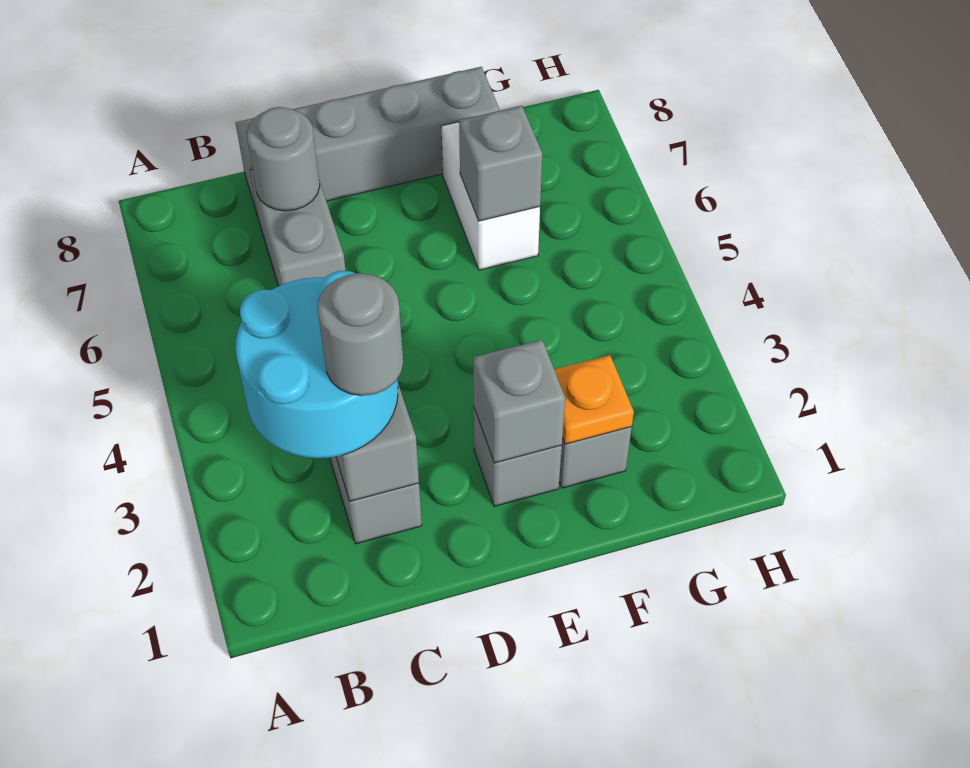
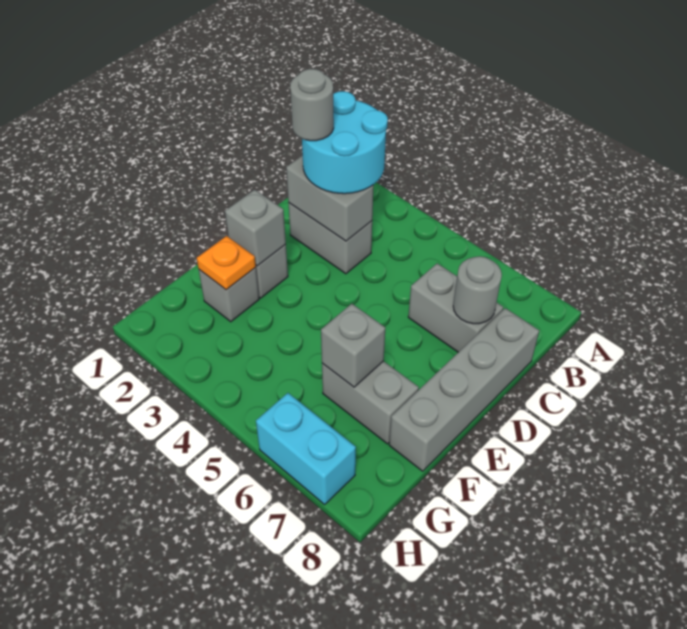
white brick F6:F7 level 1 -> grey brick F6:F7 level 1
none -> cyan brick H6:H7 level 1

